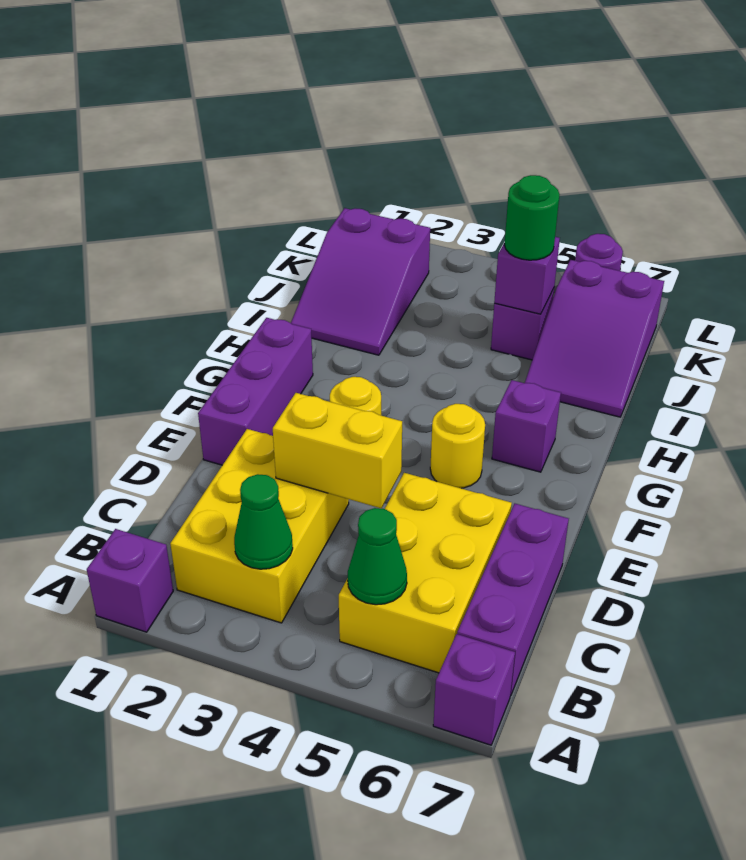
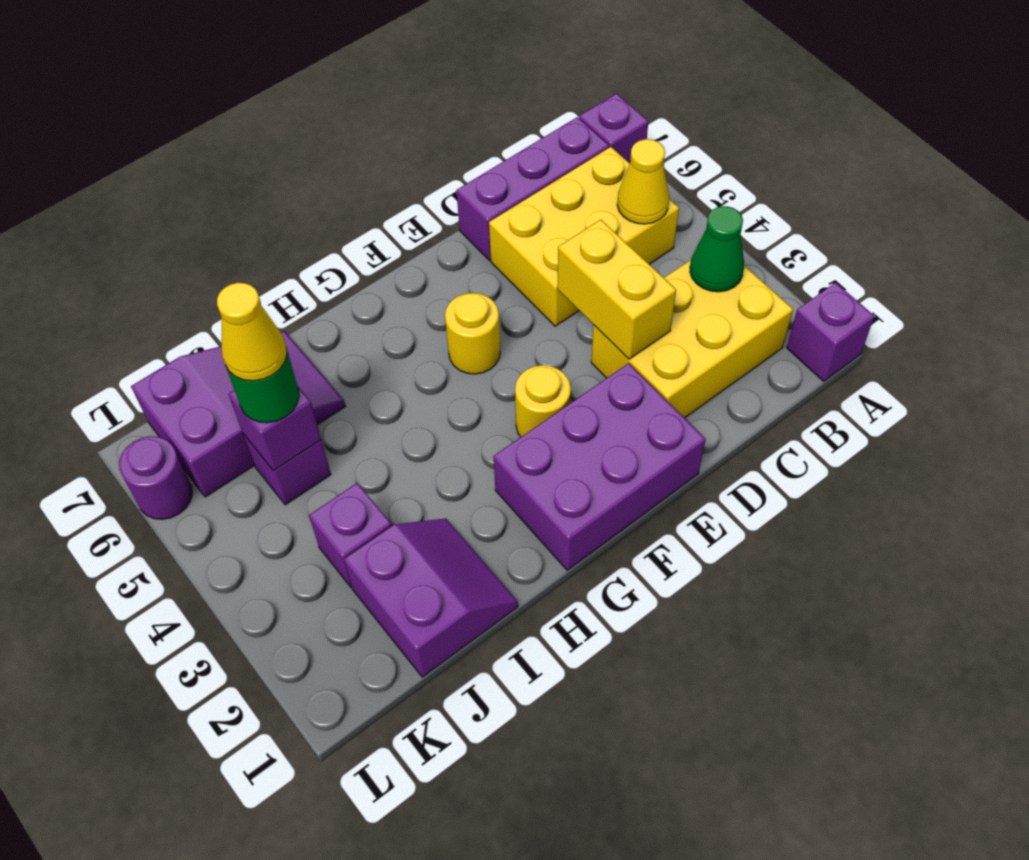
green cone B5 level 2 -> yellow cone B5 level 2
purple brick E1:G1 level 1 -> purple brick E1:G2 level 1
purple brick G6 level 1 -> purple brick J3 level 1
purple slope I1:K2 level 1 top K -> purple slope I1:J2 level 1 top J
none -> yellow cone J5 level 4

